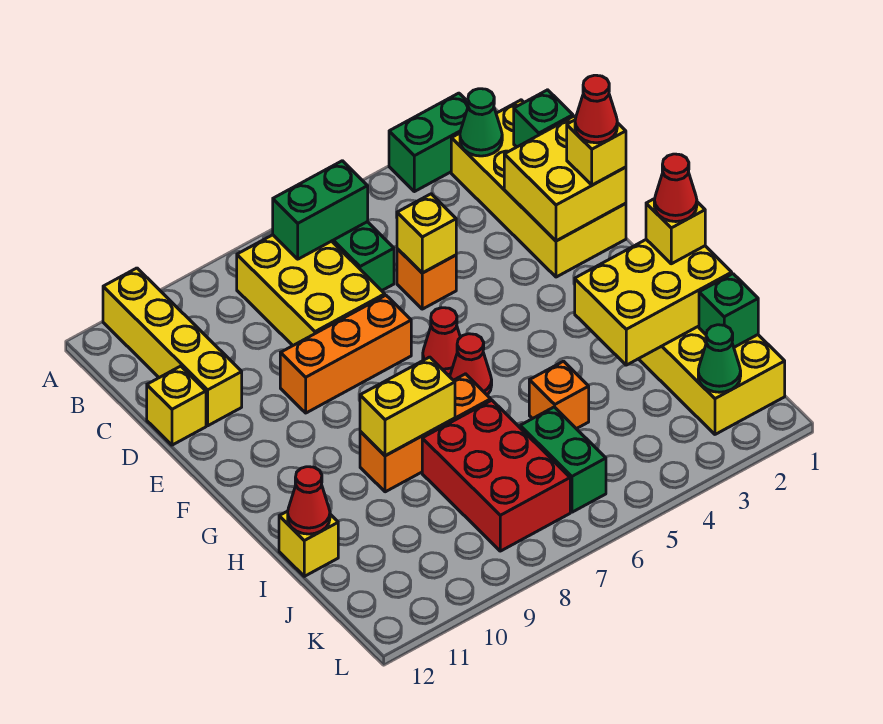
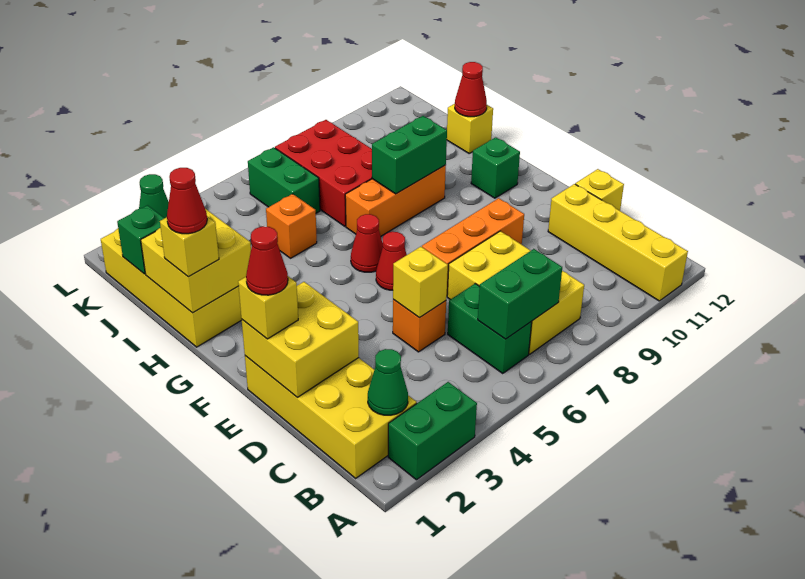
green brick C1 level 2 -> green brick G11 level 1
yellow brick H1:I3 level 2 -> yellow brick H1:I2 level 2
yellow brick H8:H9 level 2 -> green brick H8:H9 level 2

